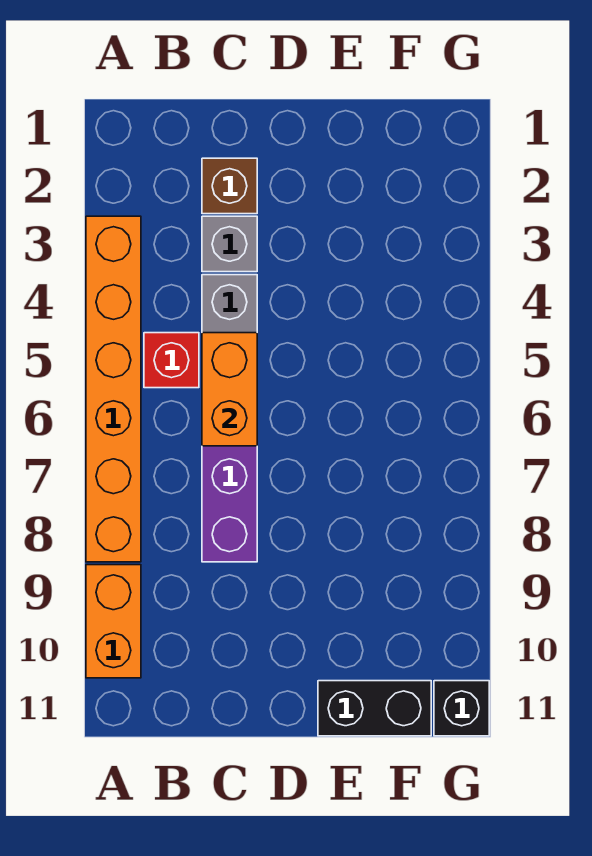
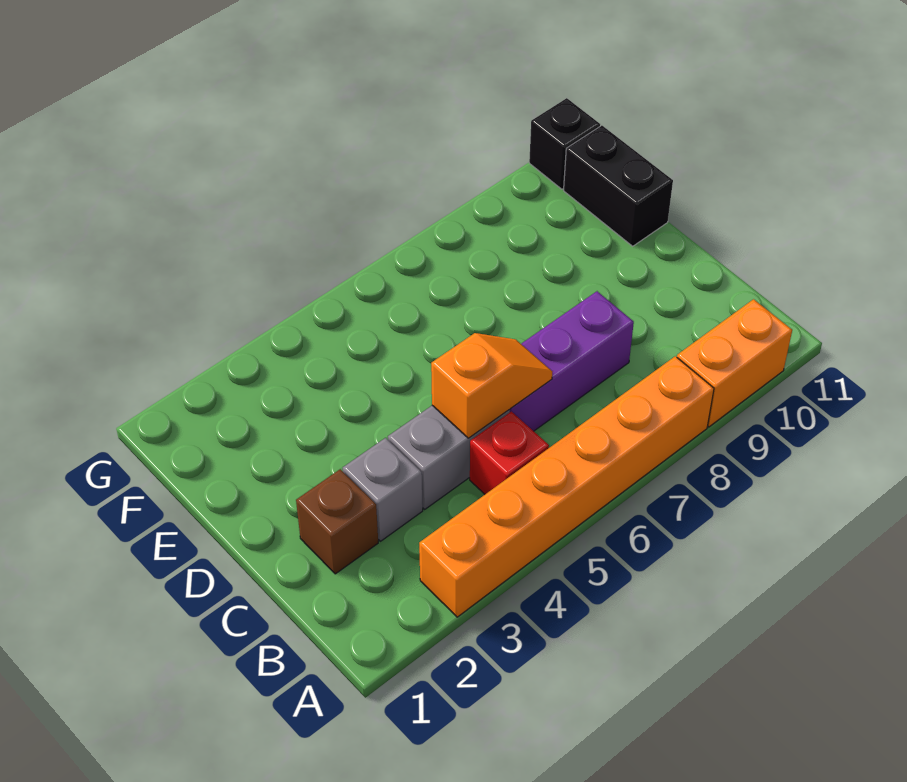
orange brick C5:C6 level 2 -> orange slope C5:C6 level 2 top 5

